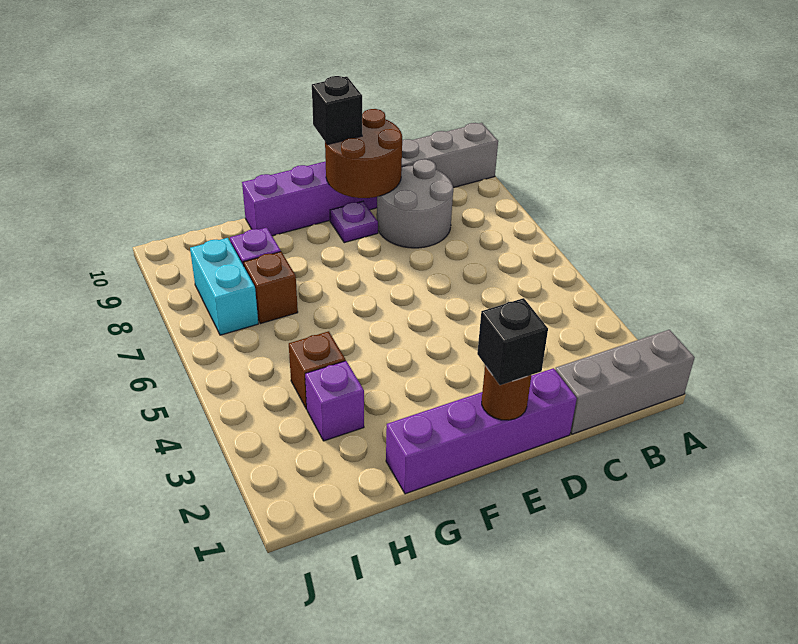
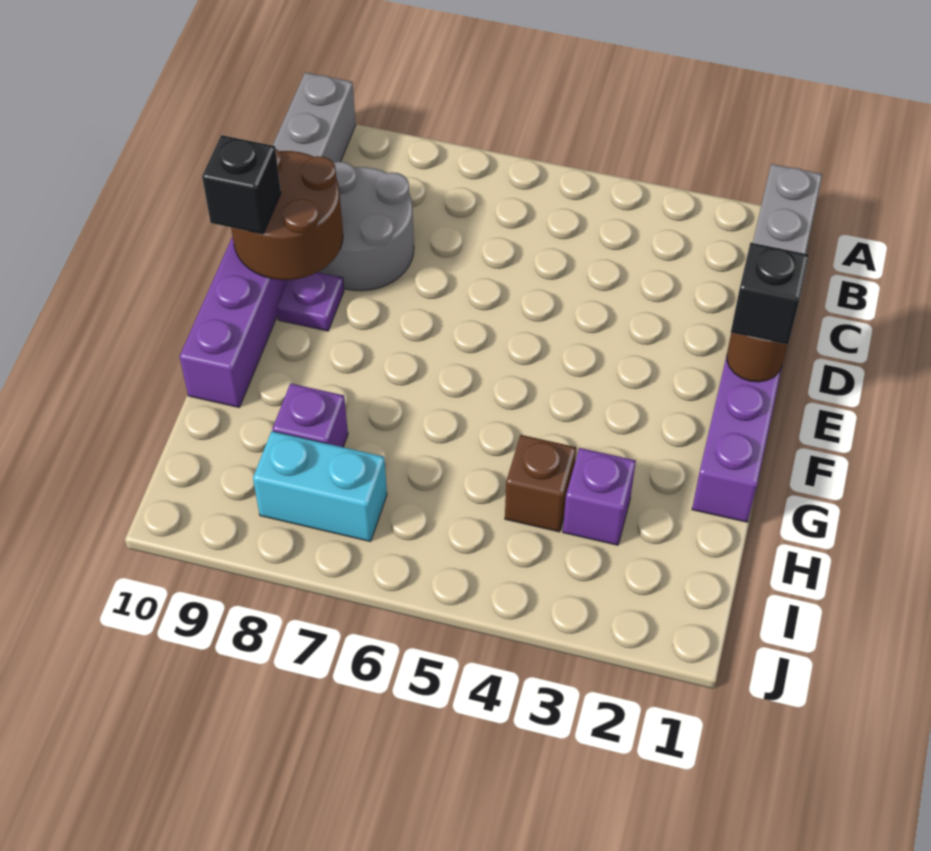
brown brick H7 level 1 -> none

